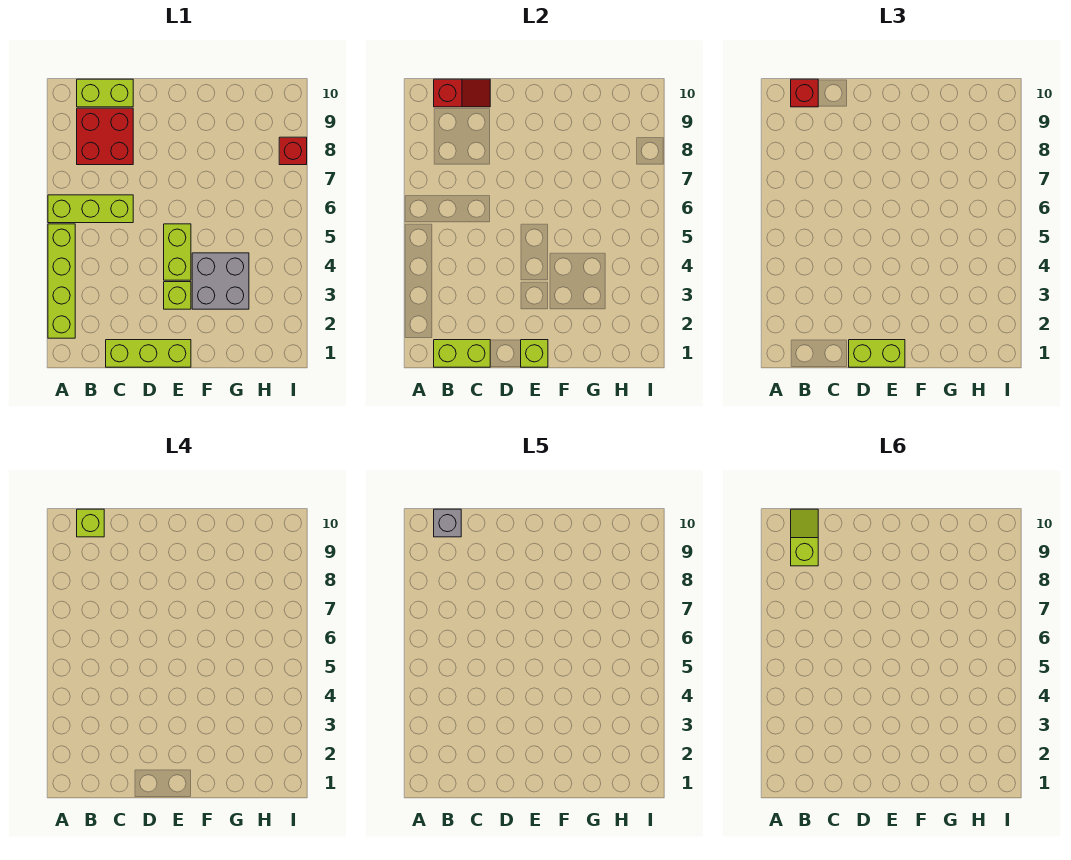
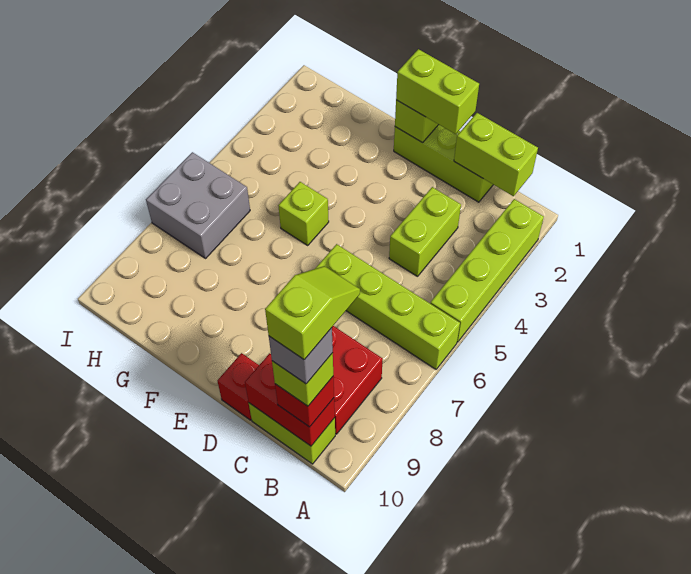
lime brick A6:C6 level 1 -> lime brick A6:D6 level 1
lime slope B9:B10 level 6 top 9 -> lime slope B9:B10 level 6 top 10
red slope B10:C10 level 2 top B -> red brick B10:C10 level 2
lime brick E3 level 1 -> lime brick F5 level 1
lime brick E4:E5 level 1 -> lime brick C3:C4 level 1
grey brick F3:G4 level 1 -> grey brick H6:I7 level 1
red brick I8 level 1 -> red brick D10 level 1

